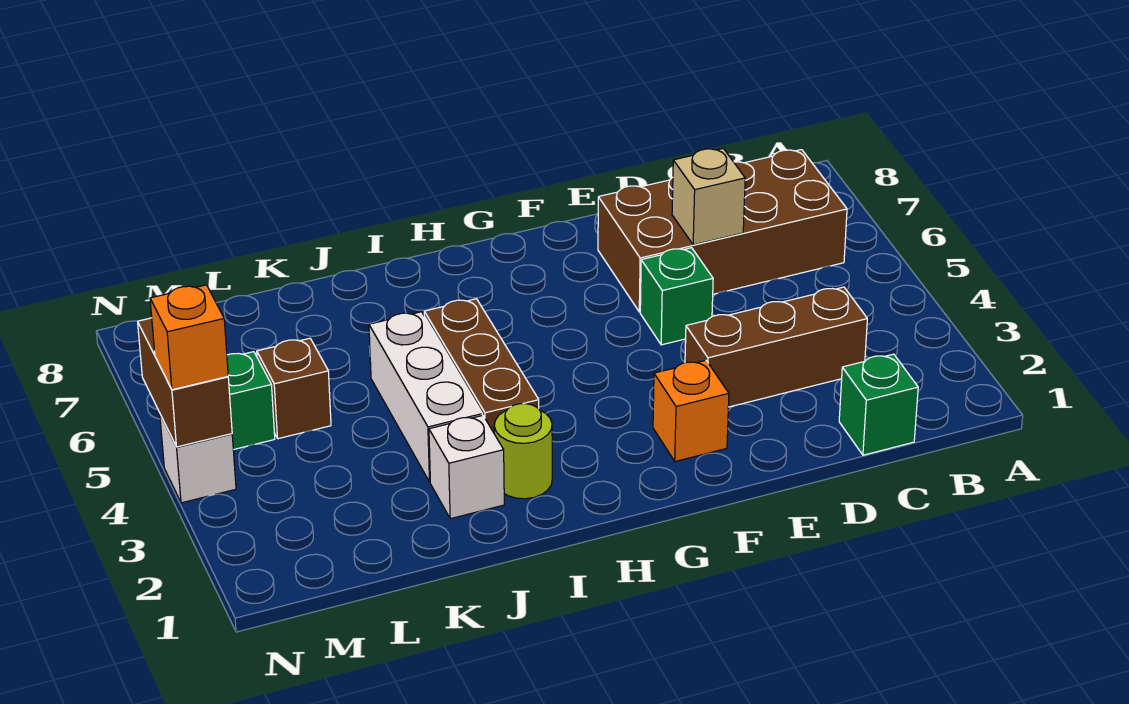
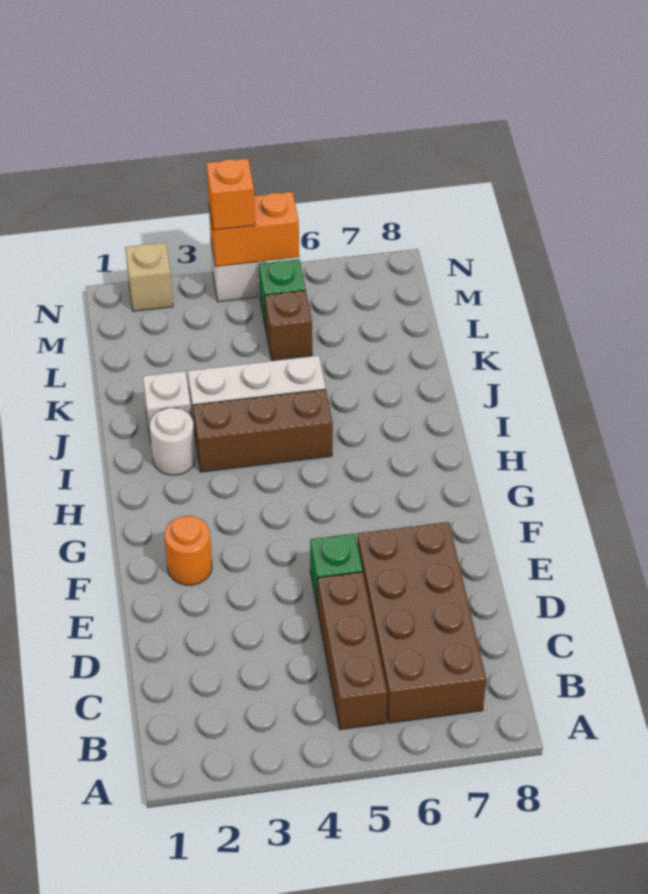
green brick C1 level 1 -> none
brown brick C3:E3 level 1 -> brown brick B5:D5 level 1
tan brick D6 level 2 -> tan brick N2 level 1
orange brick F2 level 1 -> orange round brick F2 level 1
lime round brick I2 level 1 -> white round brick I2 level 1
brown brick N4:N5 level 2 -> orange brick N4:N5 level 2

